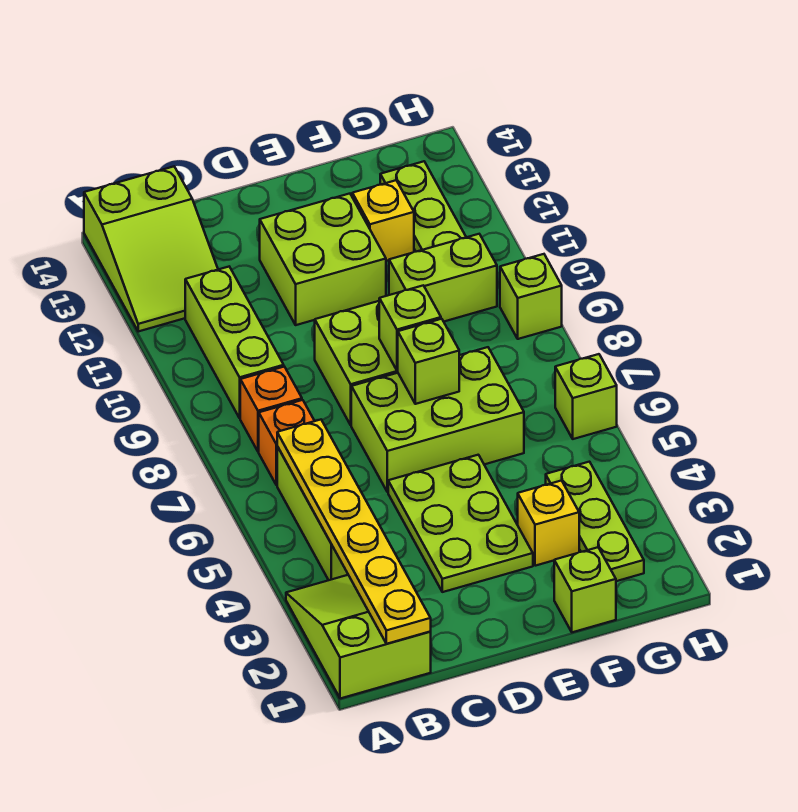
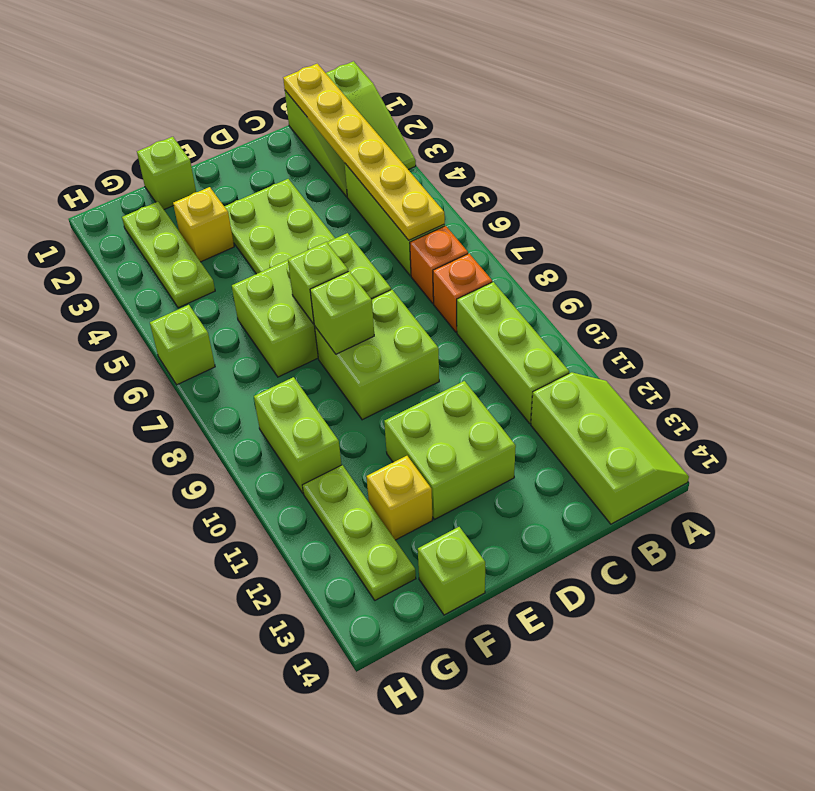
lime slope A12:B14 level 1 top 14 -> lime slope A12:B14 level 1 top B
lime brick F10:G10 level 1 -> lime brick G9:G10 level 1
lime brick H9 level 1 -> lime brick F14 level 1

